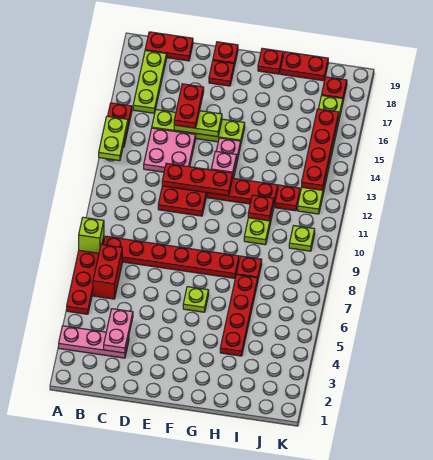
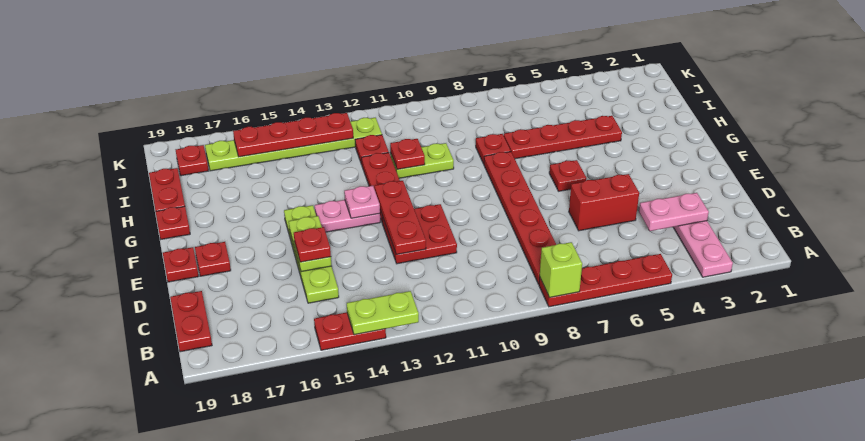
red brick B6:B7 level 1 -> red brick D5:D6 level 1
lime plate B16:B18 level 1 -> none
pink plate C13:D14 level 1 -> none
red plate D15:D16 level 3 -> red plate D15 level 3
lime plate F6 level 1 -> red plate F6 level 1
lime plate J10 level 1 -> none

